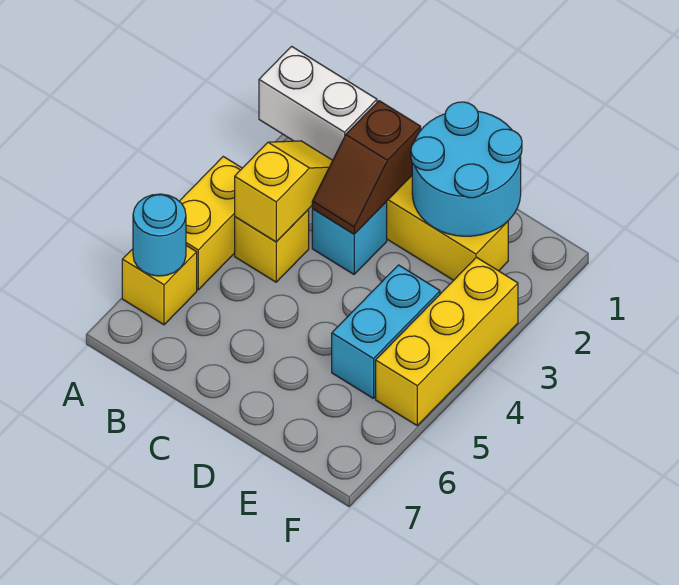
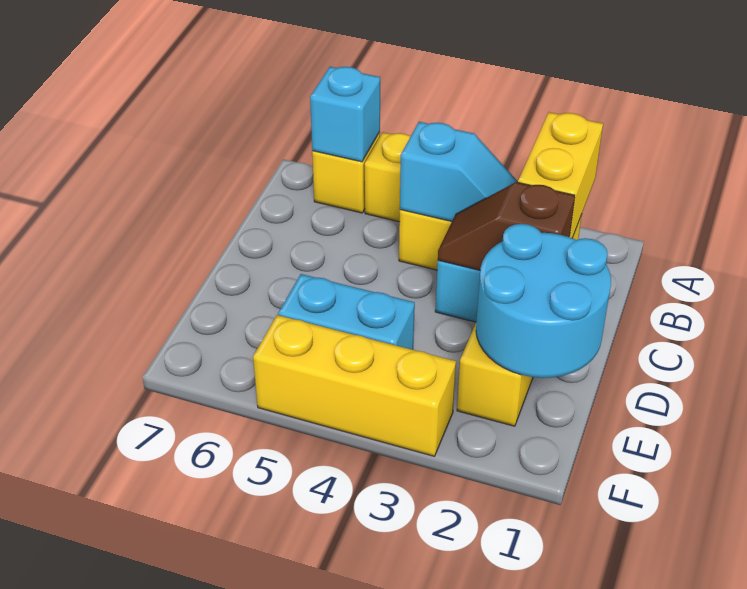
white brick A2:B2 level 2 -> yellow brick A2:B2 level 2
cyan round brick A6 level 2 -> cyan brick A6 level 2
yellow slope B3:B4 level 2 top 4 -> cyan slope B3:B4 level 2 top 4

